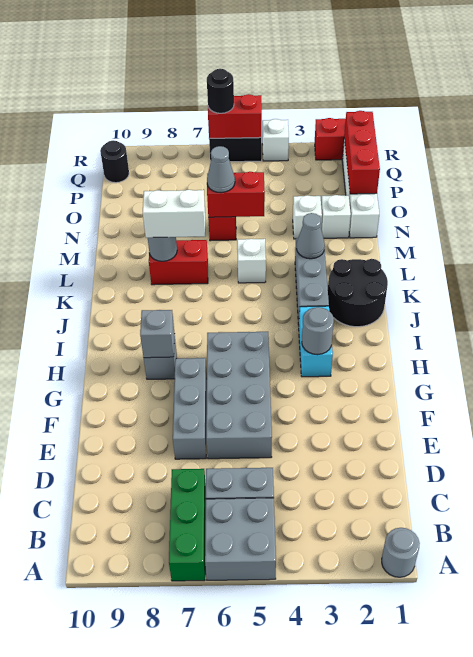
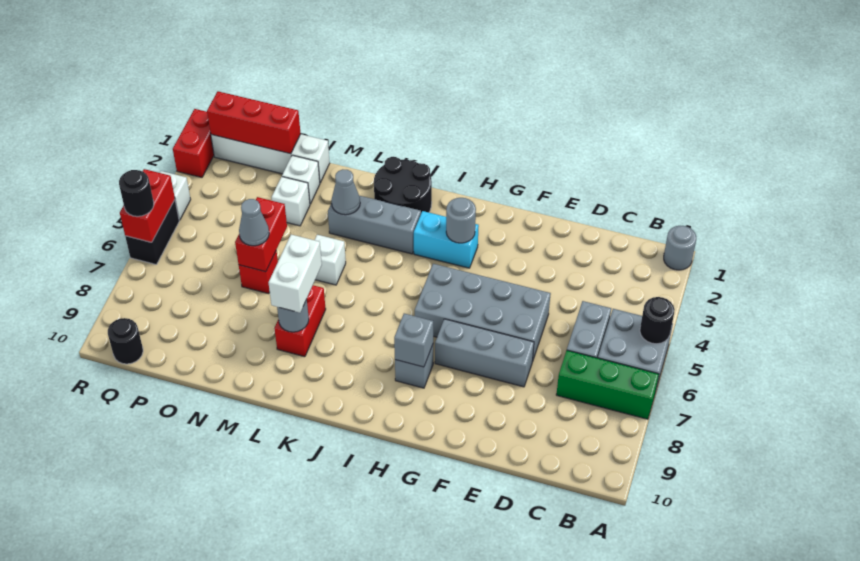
none -> black round brick A5 level 2

